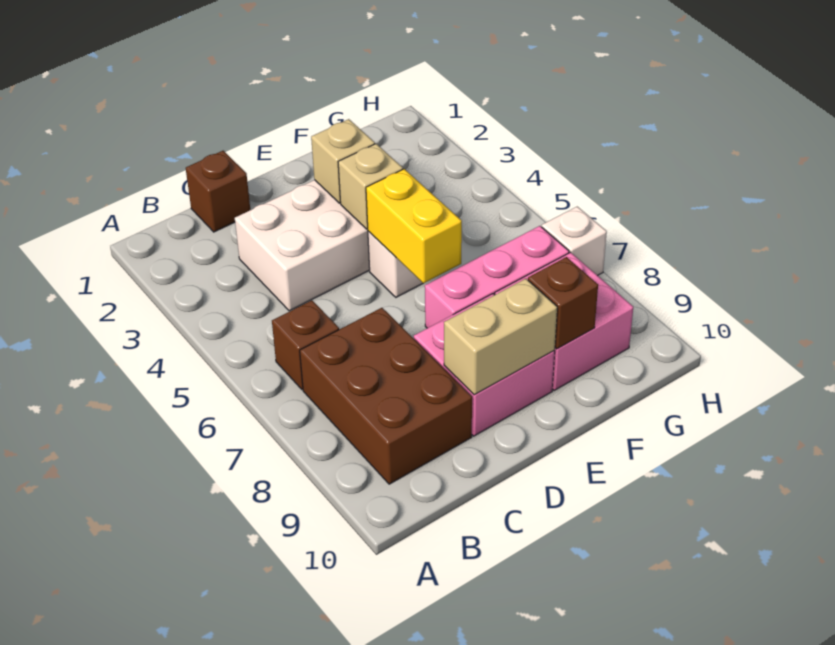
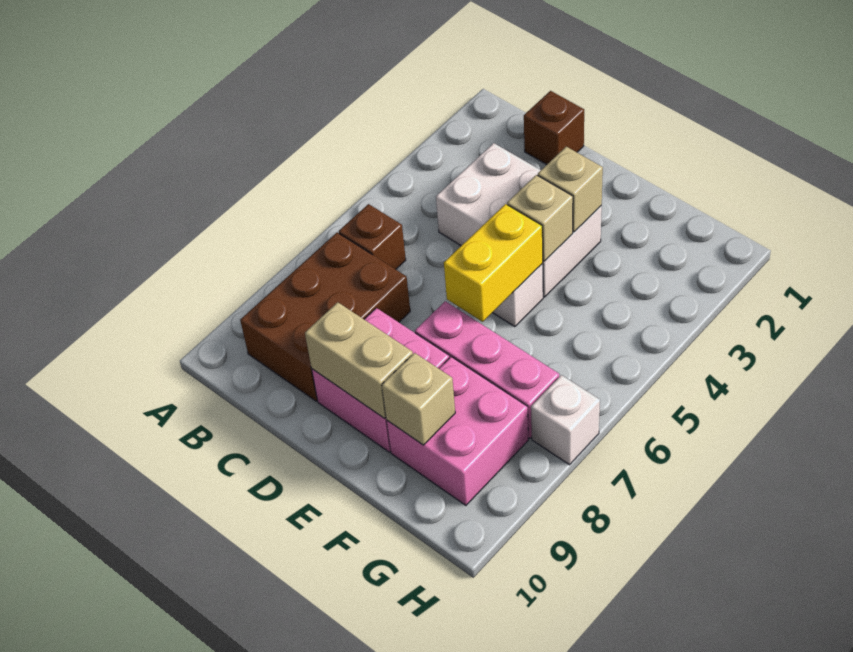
brown brick F9 level 2 -> tan brick F9 level 2

